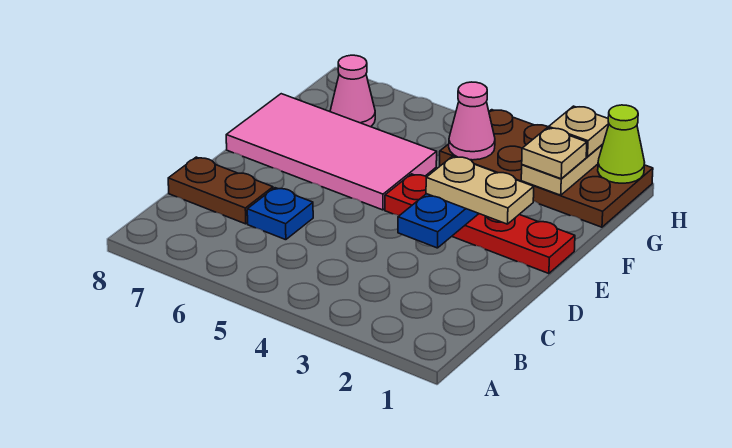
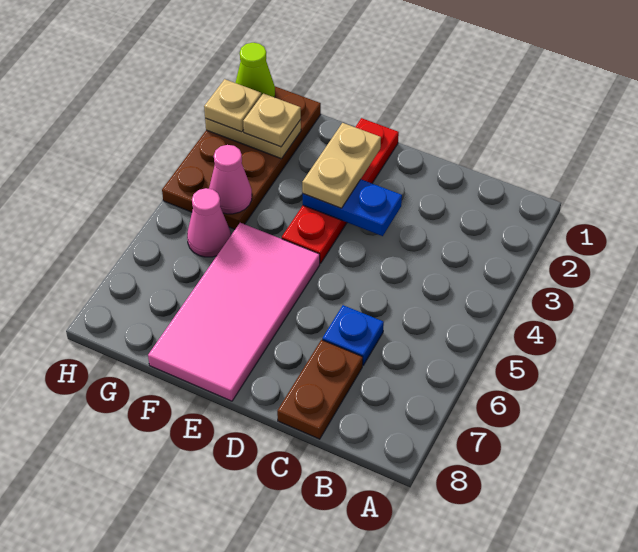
pink cone G7 level 1 -> pink cone G5 level 1

